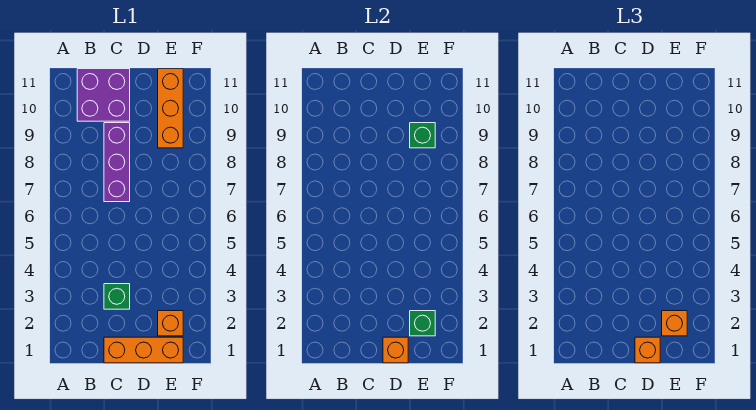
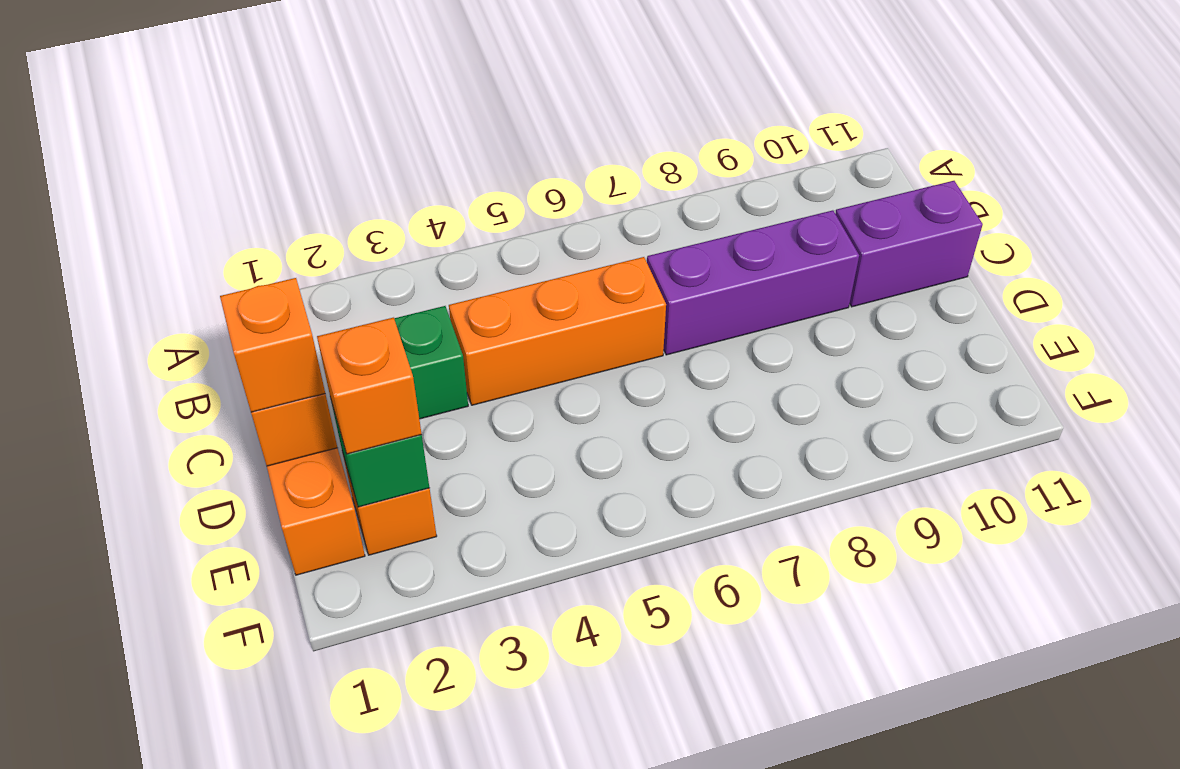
purple brick B10:C11 level 1 -> purple brick C10:C11 level 1
orange brick E9:E11 level 1 -> orange brick C4:C6 level 1
green brick E9 level 2 -> none

